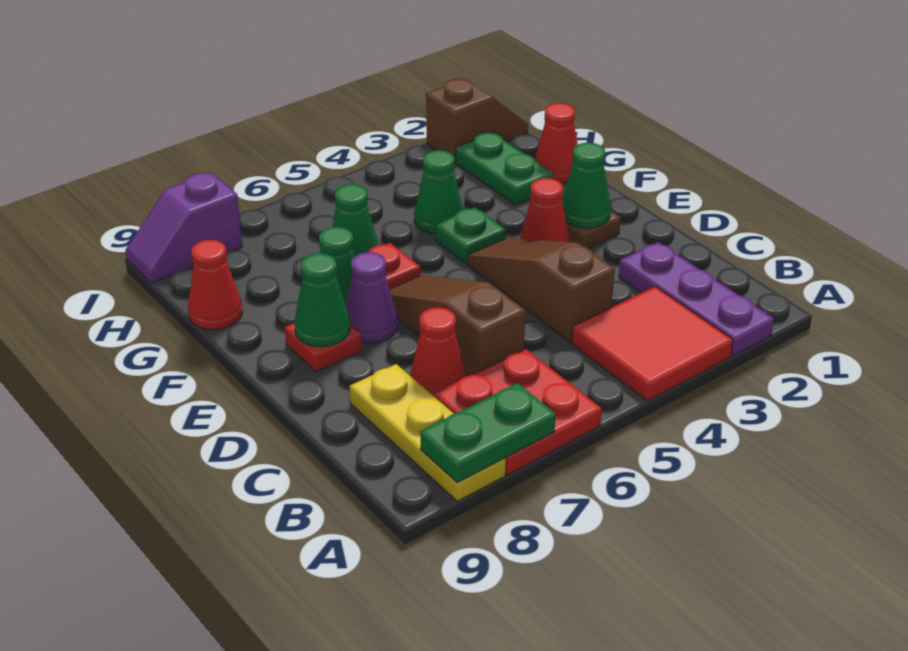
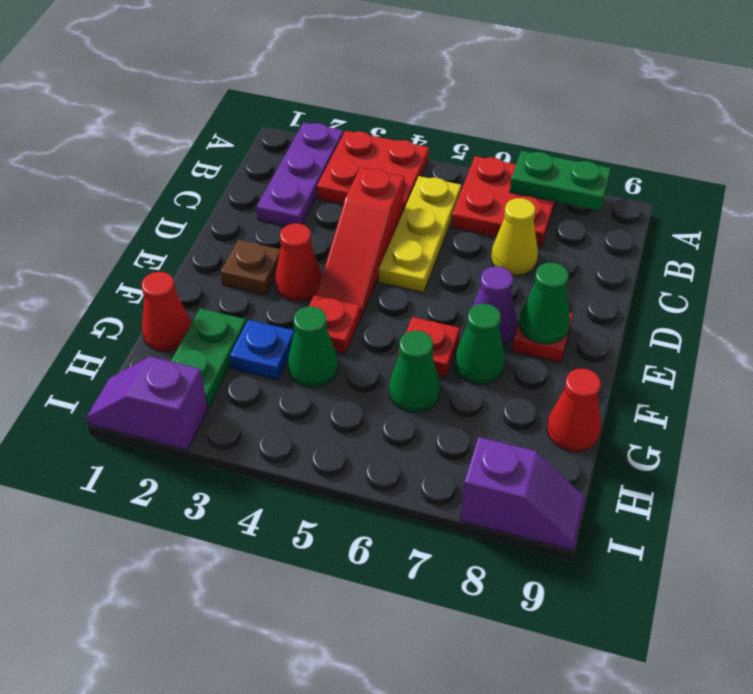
red tile A3:B4 level 1 -> red plate A3:B4 level 1
yellow plate A8:C8 level 1 -> yellow plate B5:D5 level 1
brown slope C4:E4 level 1 top C -> red slope C4:E4 level 1 top C
brown slope C6:E6 level 1 top C -> none
red cone C7 level 1 -> yellow cone C7 level 1
green cone E2 level 2 -> none
green plate F4 level 1 -> red plate F4 level 1
none -> blue plate G3 level 1
brown slope I1:I2 level 1 top 2 -> purple slope I1:I2 level 1 top 2

